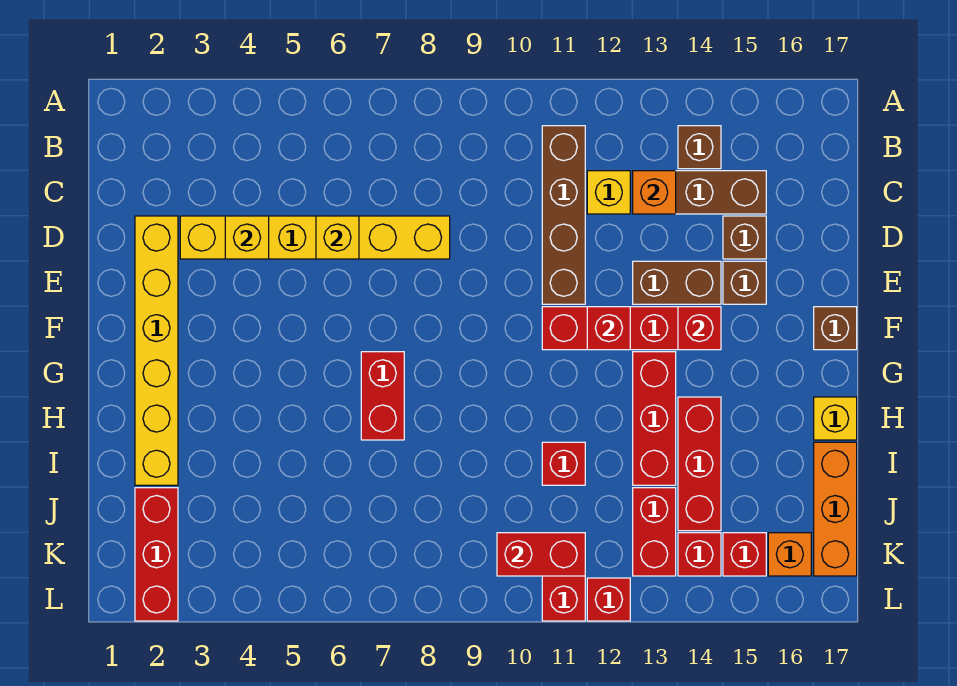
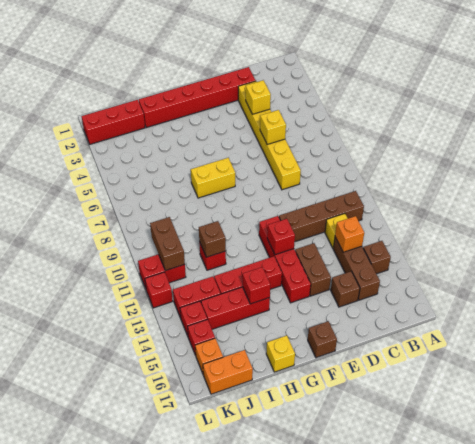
yellow brick D2:I2 level 1 -> red brick D2:I2 level 1
brown brick E15 level 1 -> brown brick I11 level 2
red brick F14 level 2 -> red brick H14 level 2
red brick G7:H7 level 1 -> yellow brick G7:H7 level 1
orange brick I17:K17 level 1 -> orange brick J17:K17 level 1
red brick K10:K11 level 2 -> brown brick K10:K11 level 2

